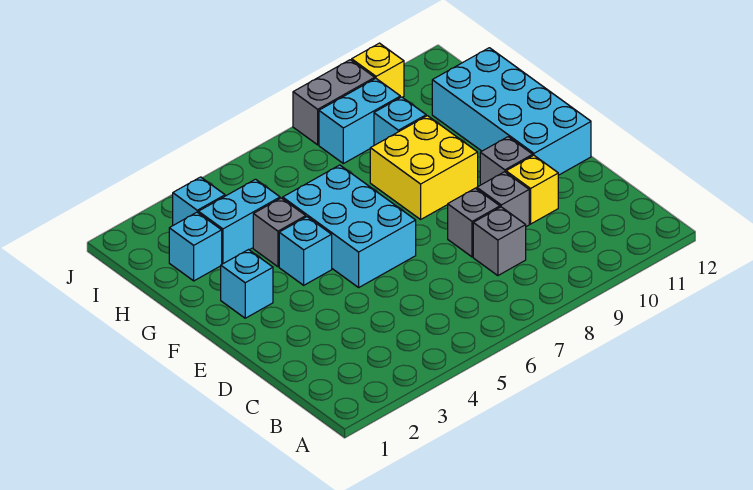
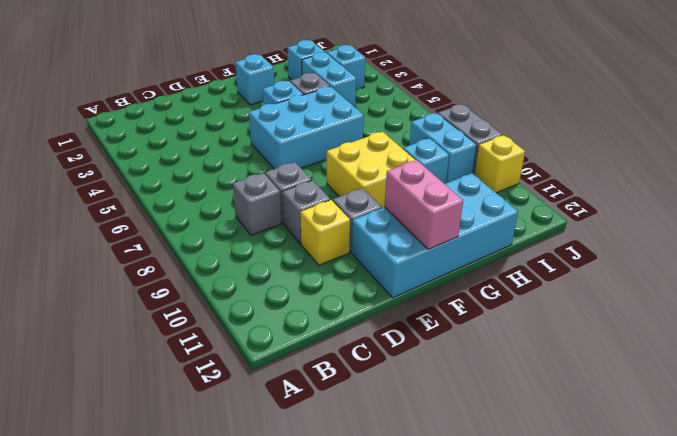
none -> pink brick F11:F12 level 2

